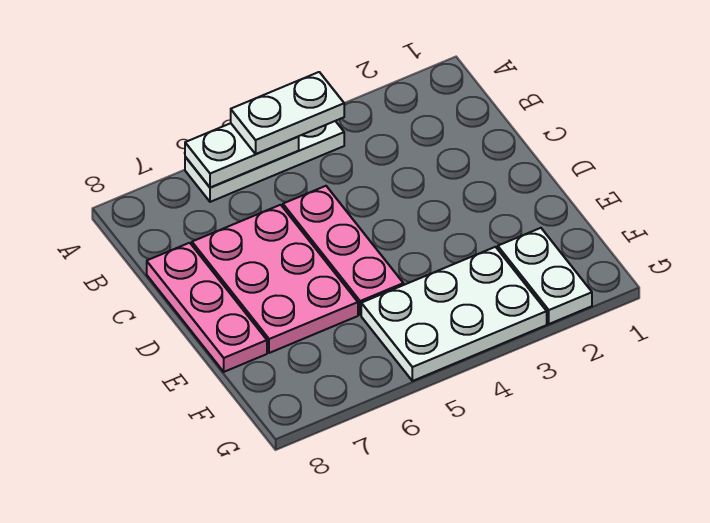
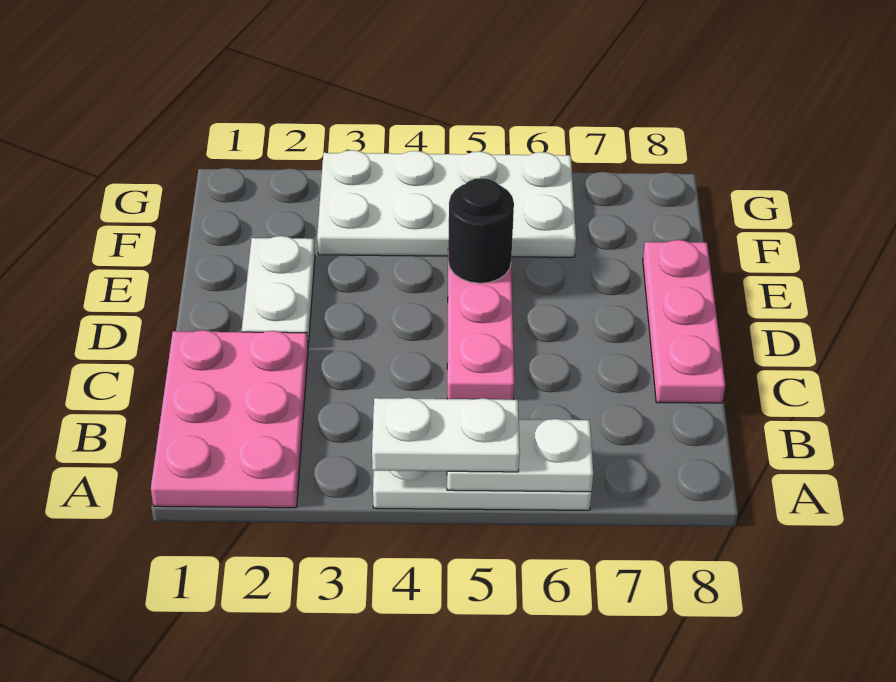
pink plate C6:E7 level 1 -> pink plate A1:C2 level 1
none -> black round brick E5 level 2
white plate F2:G2 level 1 -> white plate D2:E2 level 1
white plate F3:G5 level 1 -> white plate F3:G6 level 1

